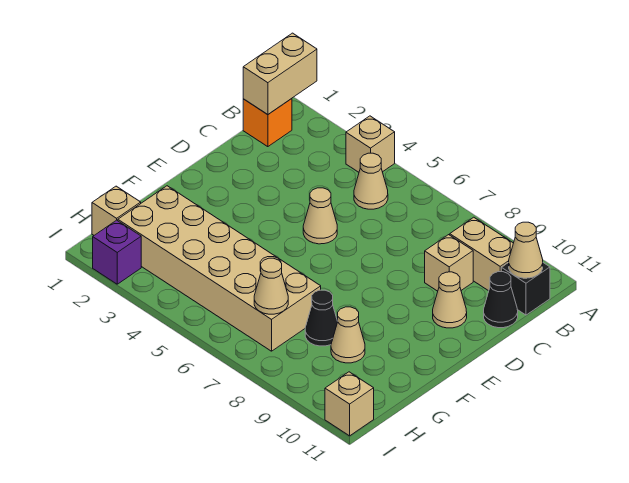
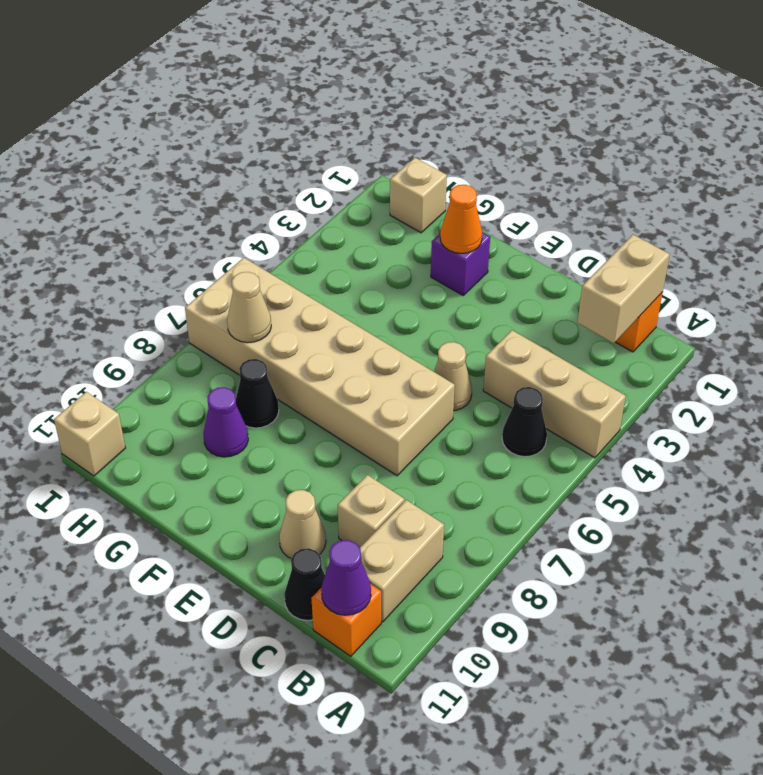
tan brick A1:B1 level 2 -> tan brick B1:B2 level 2
tan brick A4 level 1 -> tan brick A4:C4 level 1
tan cone B5 level 1 -> black cone B5 level 1
black brick B11 level 1 -> orange brick B11 level 1
tan cone B11 level 2 -> purple cone B11 level 2
none -> orange cone F2 level 2
tan brick G2:H7 level 1 -> tan brick D6:I7 level 1
tan cone G9 level 1 -> purple cone G9 level 1
purple brick I2 level 1 -> purple brick F2 level 1

